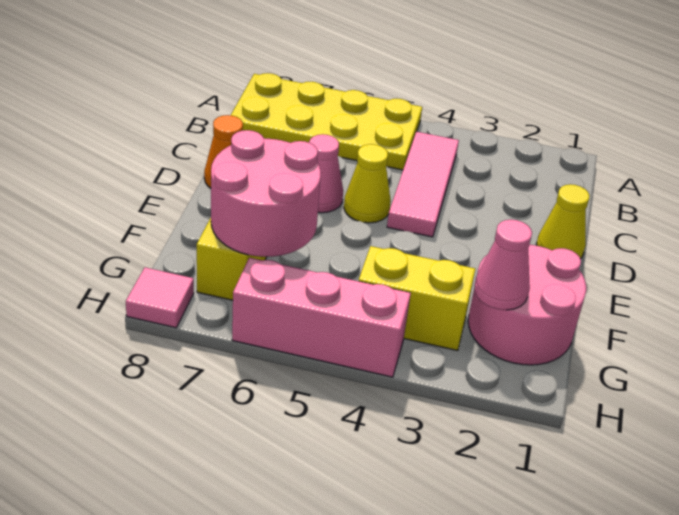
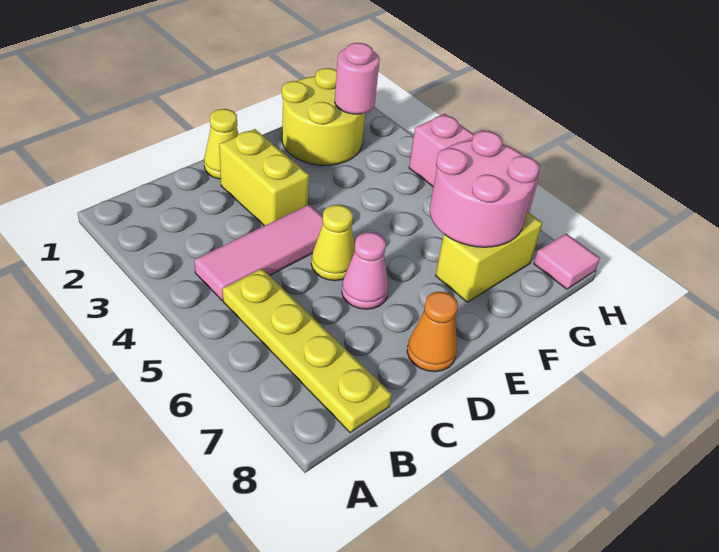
yellow plate A5:B8 level 1 -> yellow plate B5:B8 level 1
pink round brick F1:G2 level 1 -> yellow round brick F1:G2 level 1
pink cone G2 level 2 -> pink round brick G2 level 2
yellow brick G3:G4 level 1 -> yellow brick D2:D3 level 1

